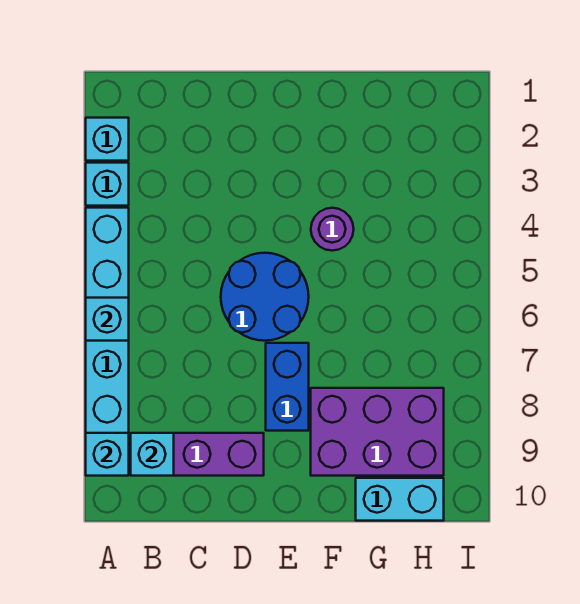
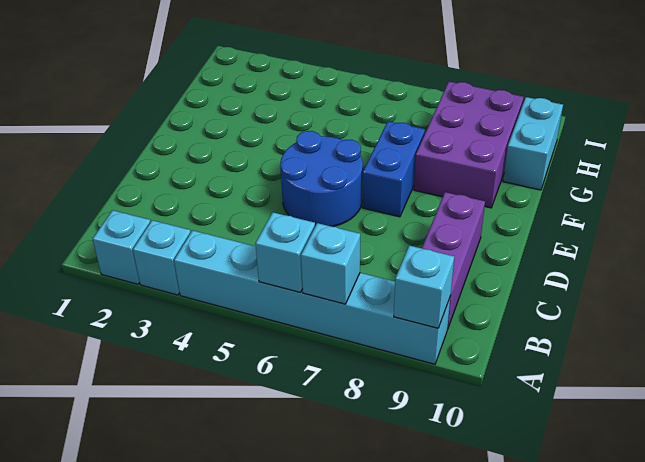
cyan brick B9 level 2 -> cyan brick A7 level 2
blue brick E7:E8 level 1 -> blue brick E7:F7 level 1
purple round brick F4 level 1 -> none

